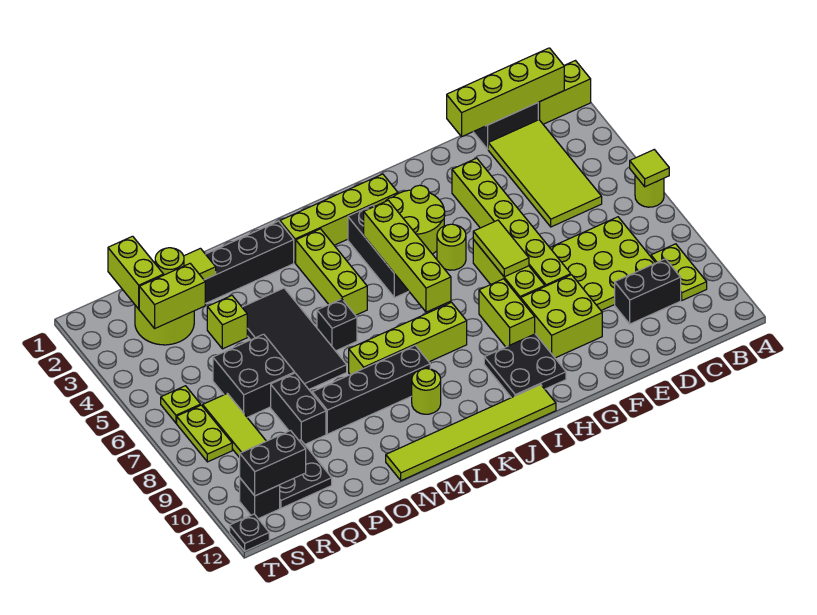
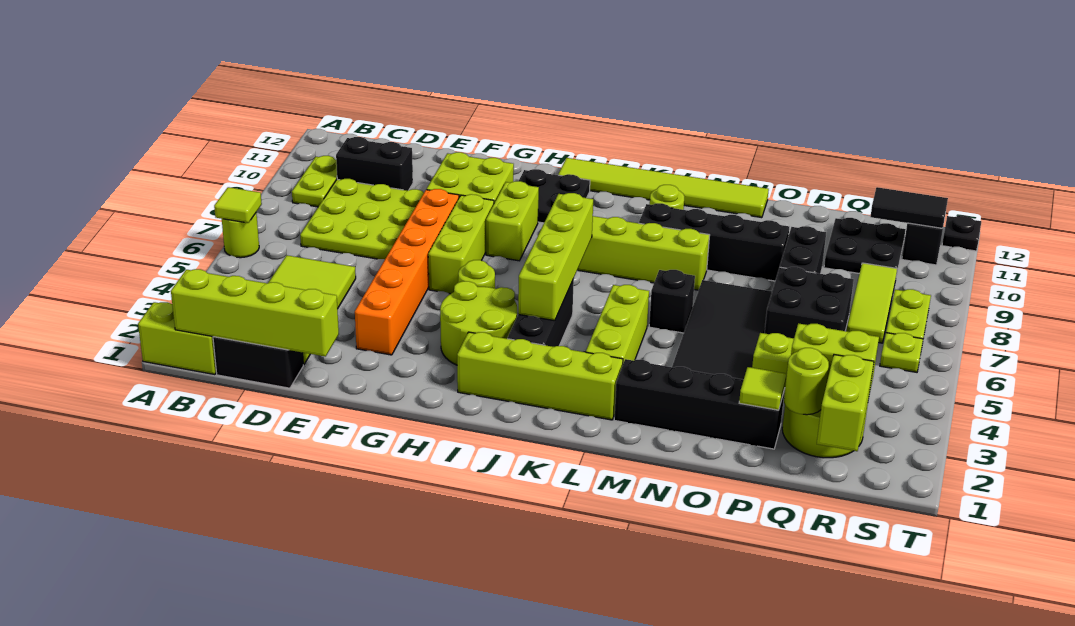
lime brick F3:F8 level 1 -> orange brick F3:F8 level 1
lime tile G6:G7 level 2 -> none
black brick R11:S11 level 2 -> black tile R11:S11 level 2

